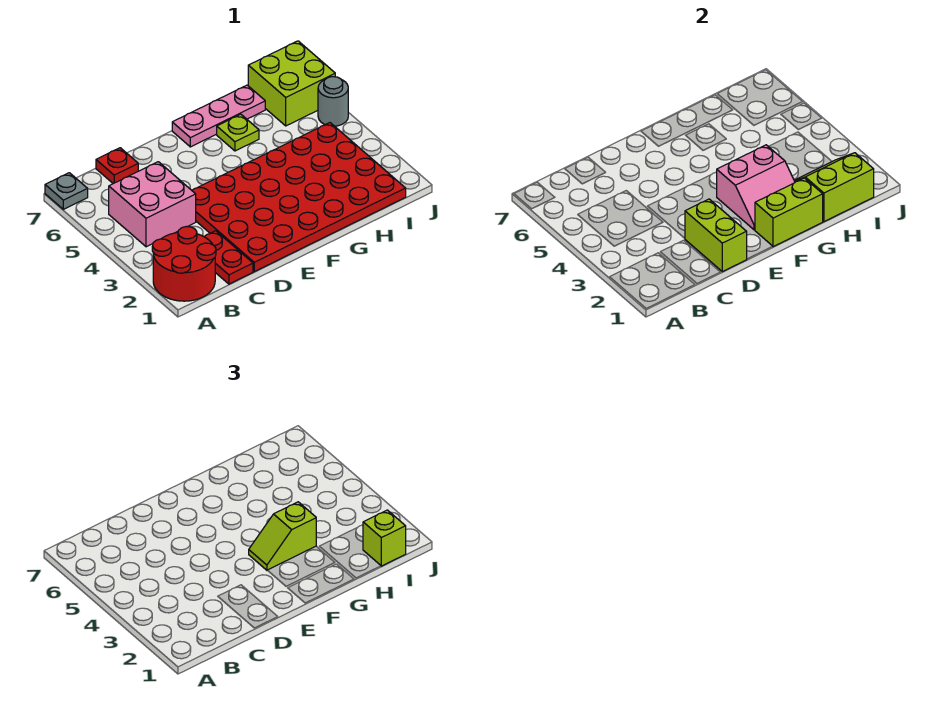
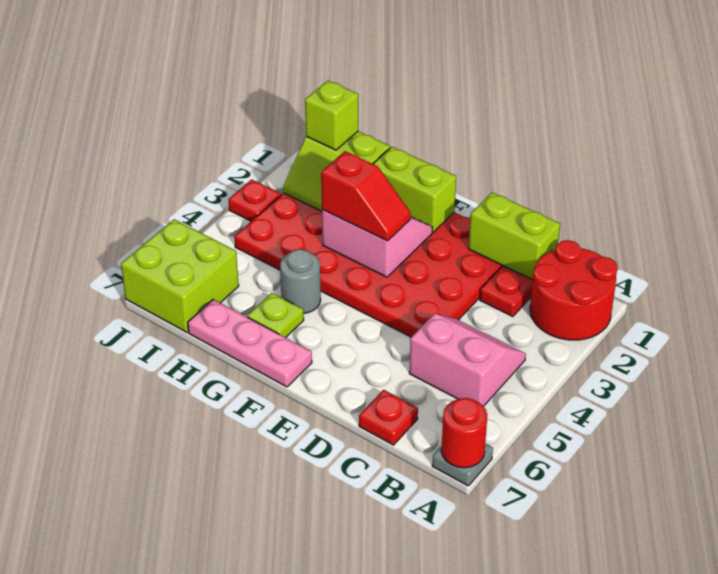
none -> red round brick A7 level 2
pink brick B4:C5 level 1 -> pink slope B4:C5 level 1 top 5
lime brick D1:D2 level 2 -> lime brick C1:D1 level 2
lime slope F3:G3 level 3 top G -> red slope F3:G3 level 3 top G
none -> red plate J3 level 1
grey round brick J5 level 1 -> grey round brick G5 level 1

